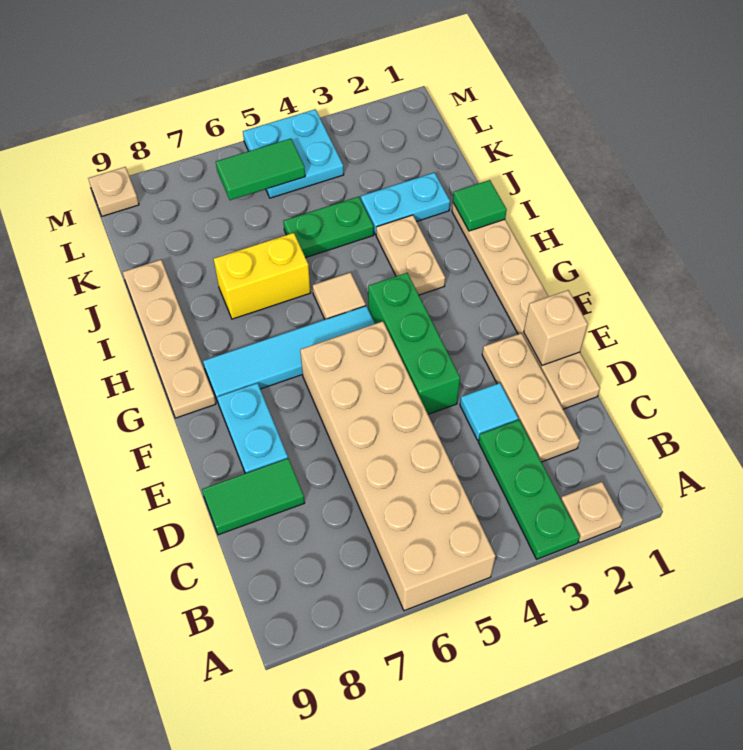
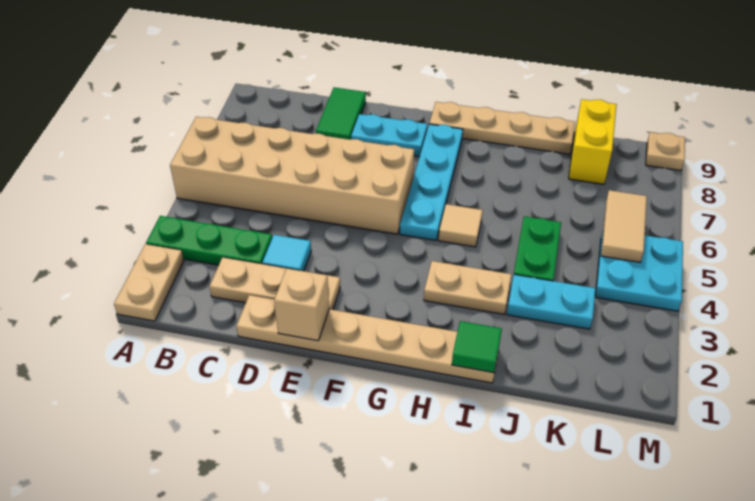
tan plate A2 level 1 -> tan plate A1:A2 level 1
green brick E4:G4 level 1 -> none
cyan tile G5:G8 level 1 -> cyan plate G5:G8 level 1
yellow brick I6:I7 level 1 -> yellow brick K8:K9 level 1
cyan plate J2:J3 level 1 -> cyan plate J3:K3 level 1
green tile L5:L6 level 2 -> tan tile L5:L6 level 2

